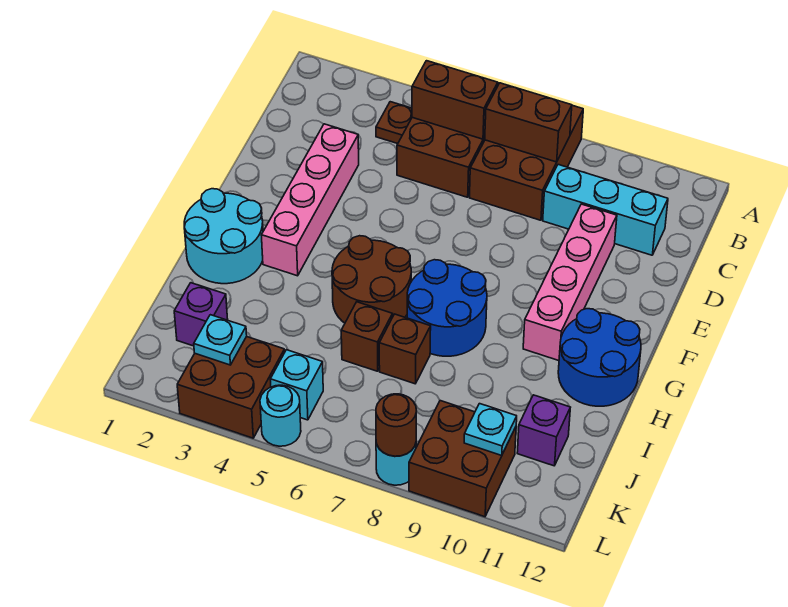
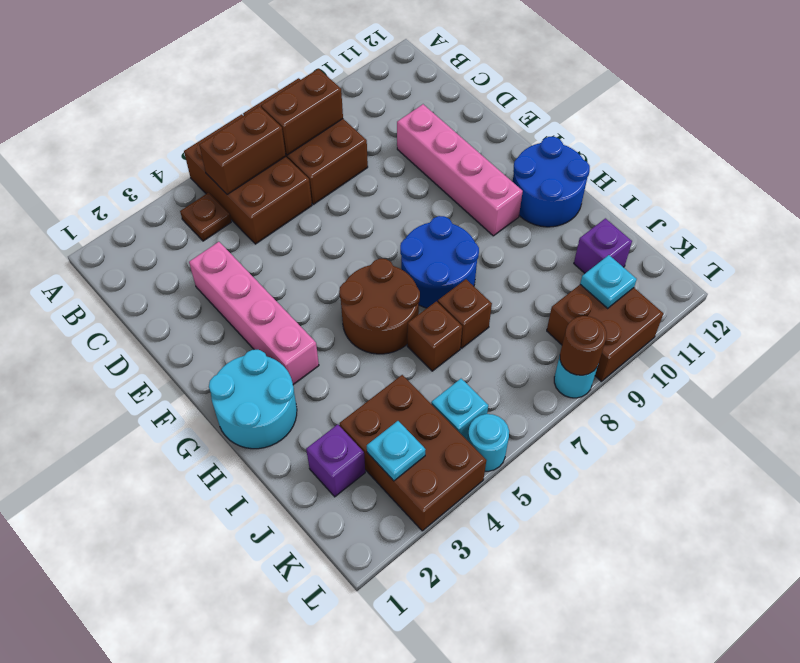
cyan brick C9:C11 level 1 -> none
brown brick K3:L4 level 1 -> brown brick J3:L4 level 1

